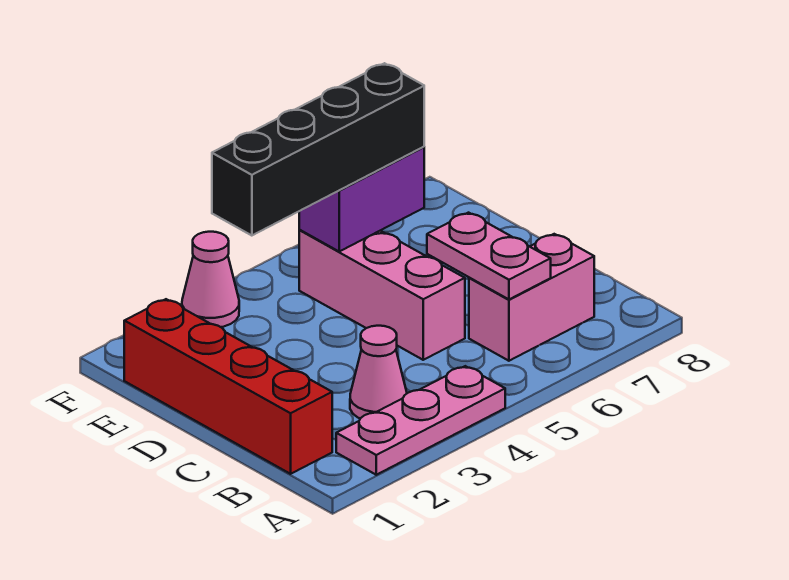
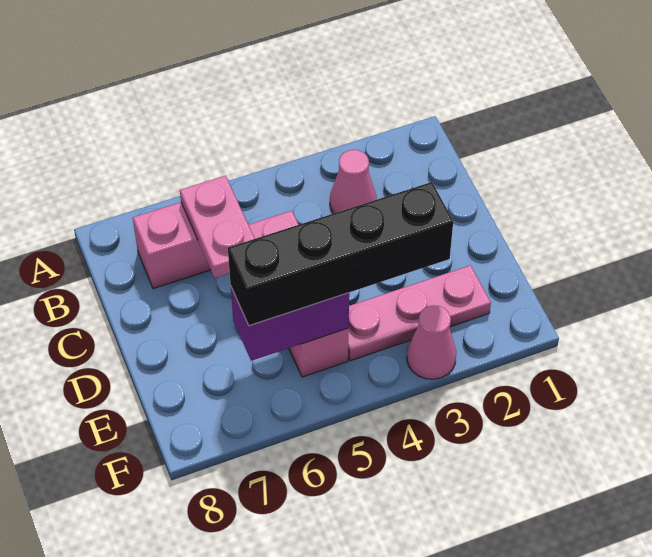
pink plate A2:A4 level 1 -> pink plate E2:E4 level 1
red brick B1:E1 level 1 -> none

